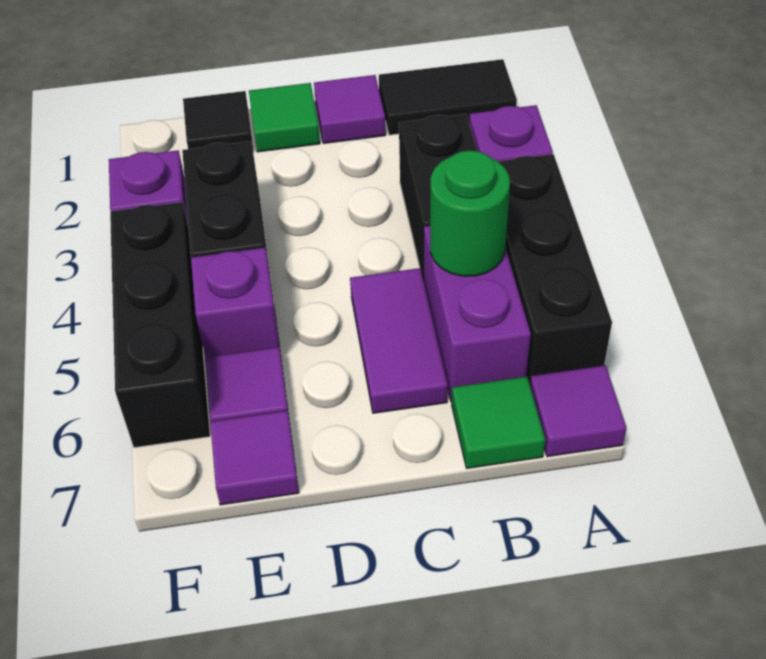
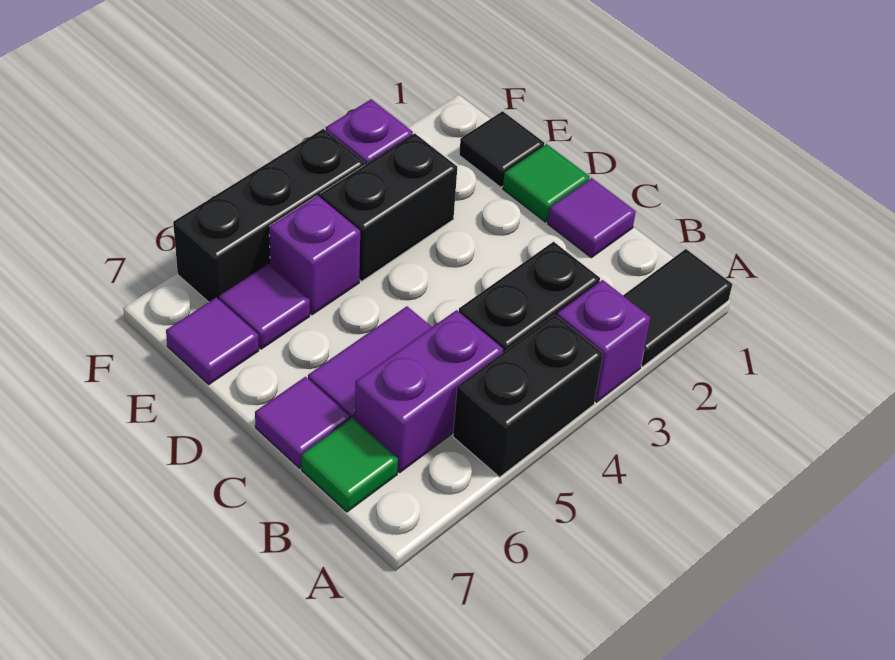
black tile A1:B1 level 1 -> black tile A1:A2 level 1
black brick A4:A6 level 1 -> black brick A4:A5 level 1
purple tile A7 level 1 -> purple tile C7 level 1
green round brick B5 level 2 -> none

